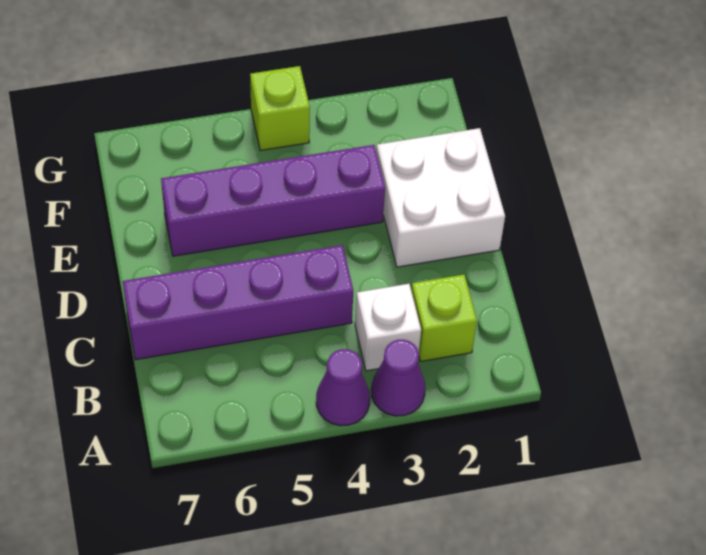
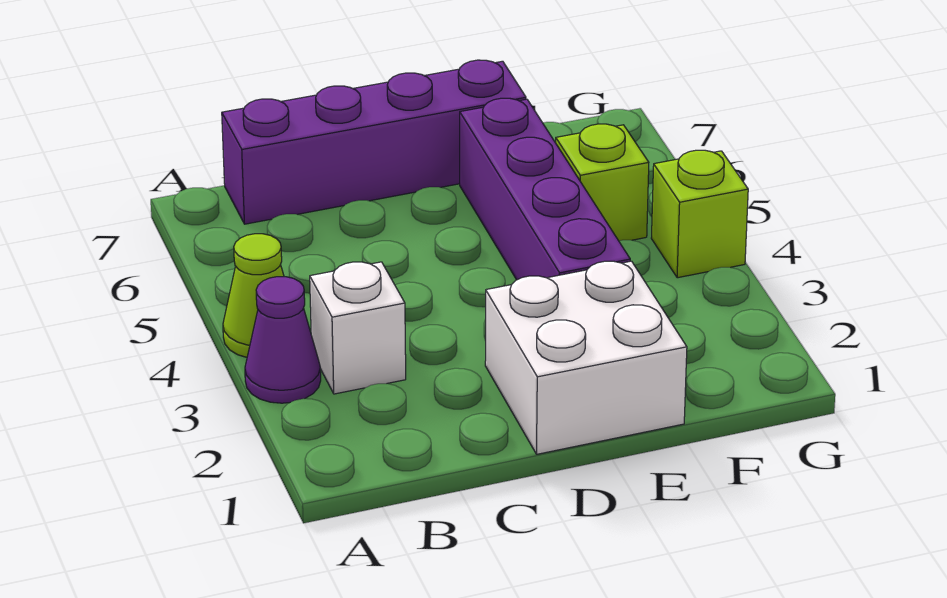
purple cone A4 level 1 -> lime cone A4 level 1
lime brick B2 level 1 -> lime brick F5 level 1
purple brick C4:C7 level 1 -> purple brick B7:E7 level 1

